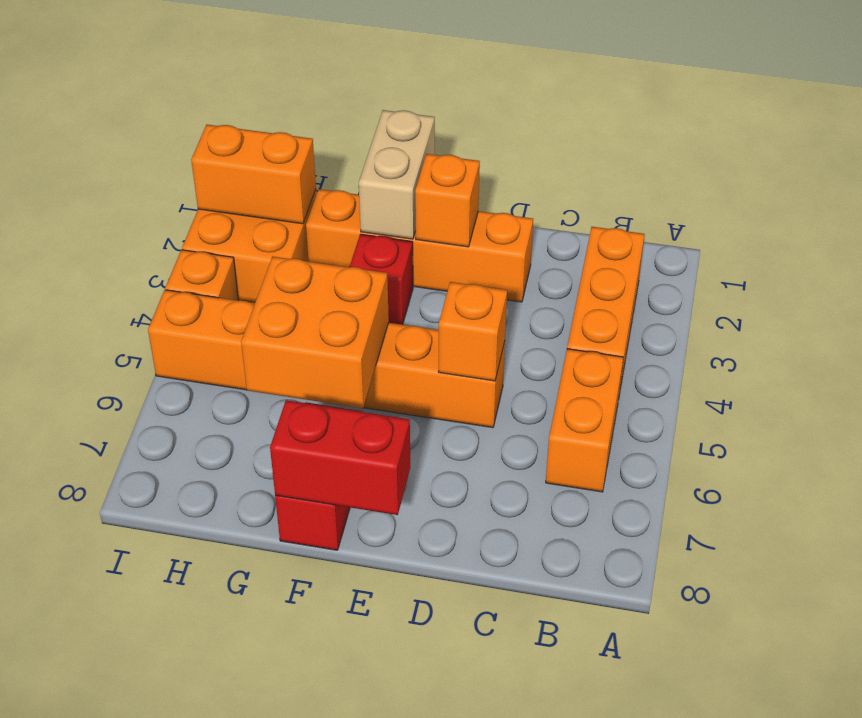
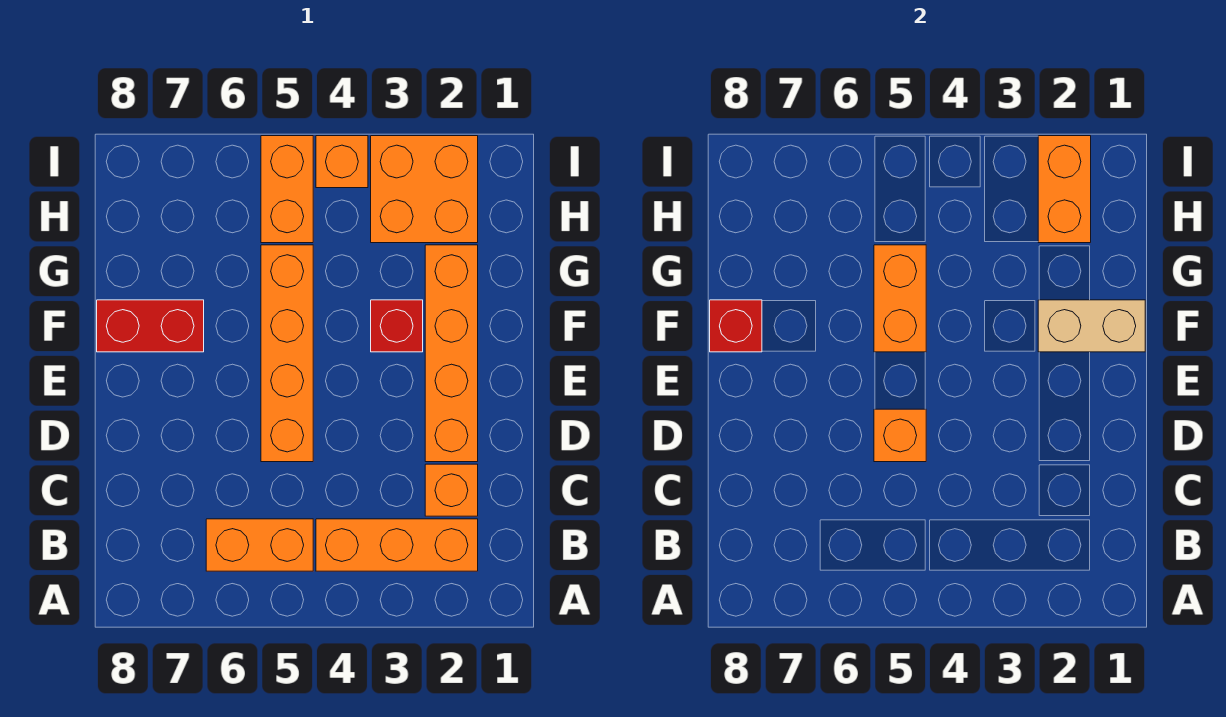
orange brick E2 level 2 -> orange brick C2 level 1
red brick E8:F8 level 2 -> red brick F8 level 2
orange brick F5:G6 level 2 -> orange brick F5:G5 level 2

